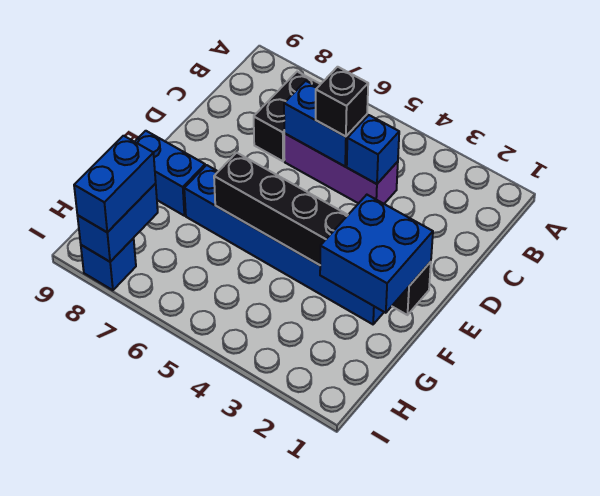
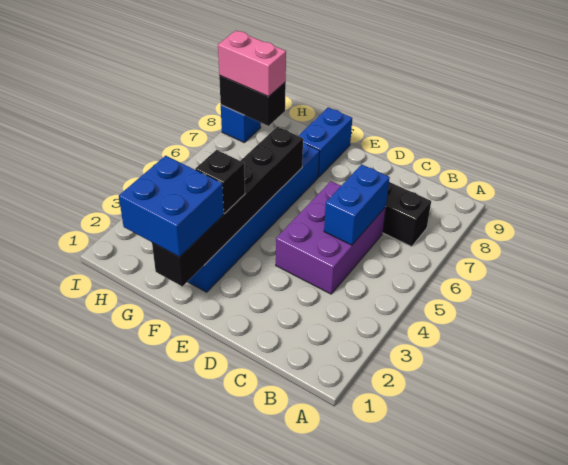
purple brick C4:C6 level 1 -> purple brick C4:D6 level 1
blue brick C4 level 2 -> none
black brick C5 level 3 -> black brick F3 level 3
blue brick H8:I8 level 2 -> black brick H8:I8 level 2
blue brick H8:I8 level 3 -> pink brick H8:I8 level 3

